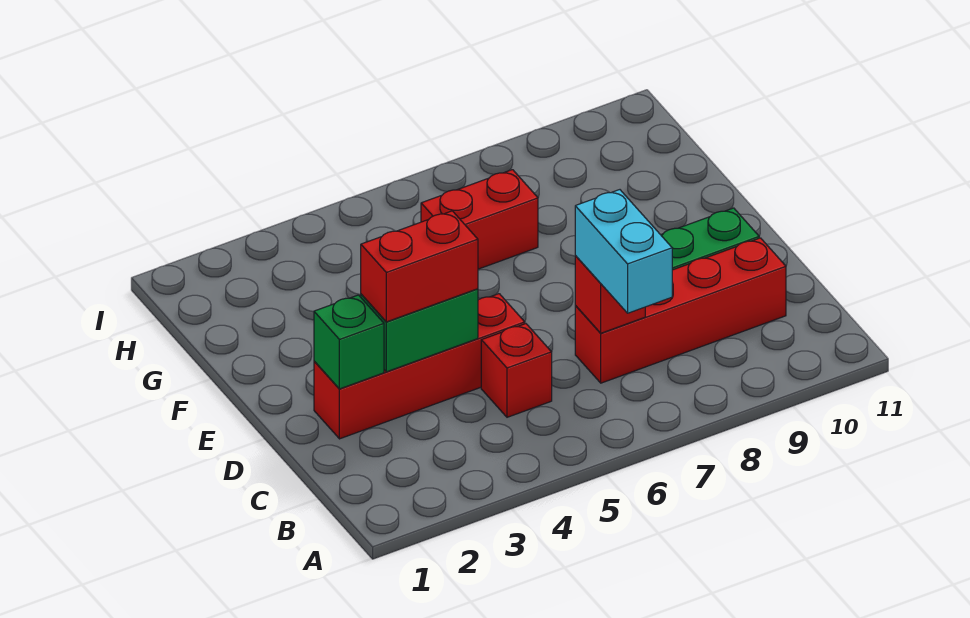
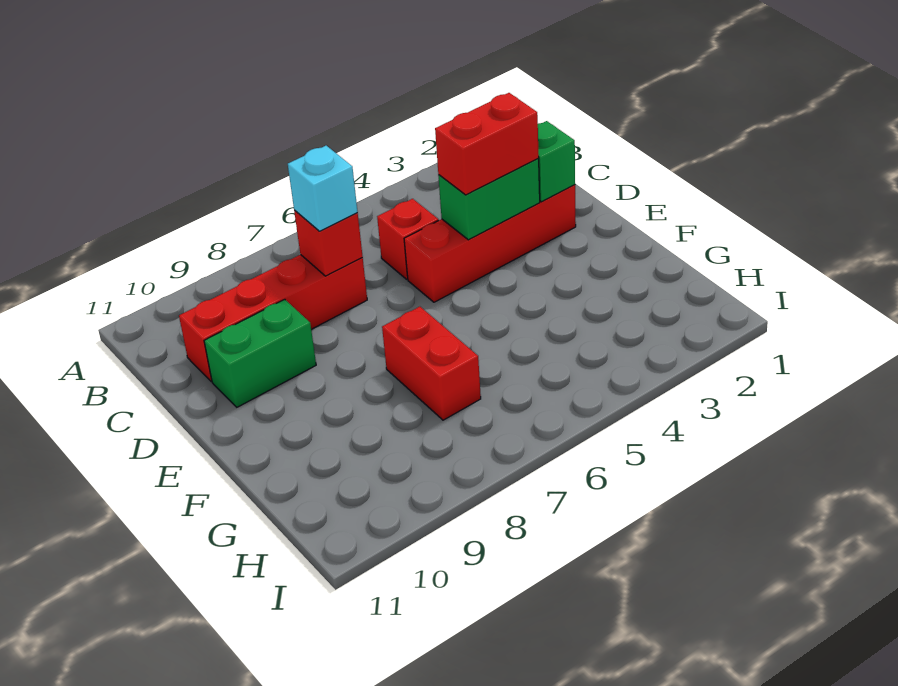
cyan brick B7:C7 level 3 -> cyan brick C7 level 3
red brick G6:G7 level 1 -> red brick F7:G7 level 1

